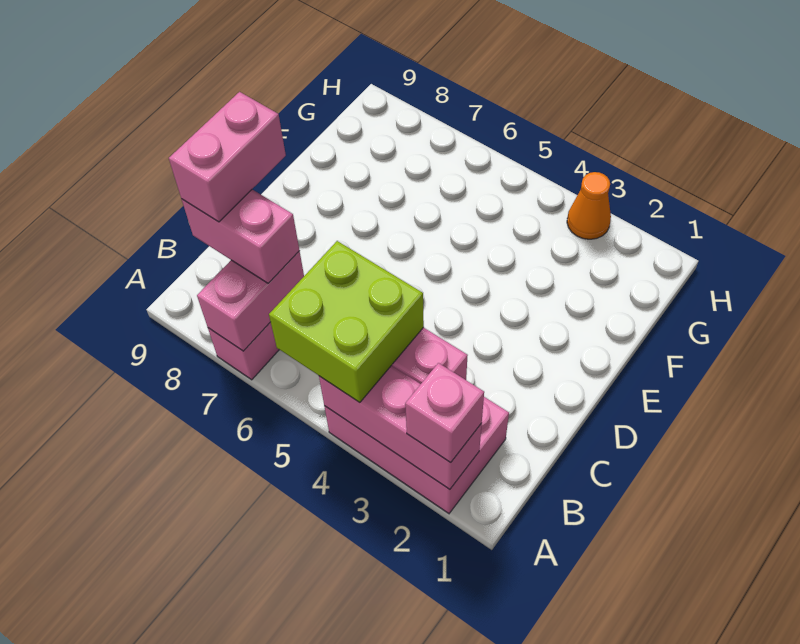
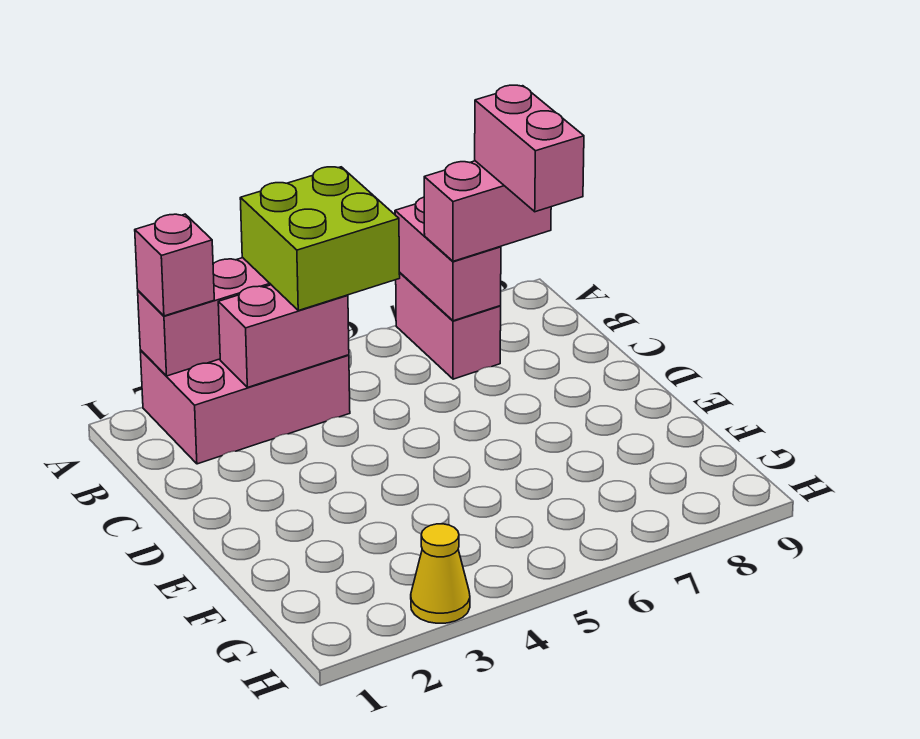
orange cone H3 level 1 -> yellow cone H3 level 1

